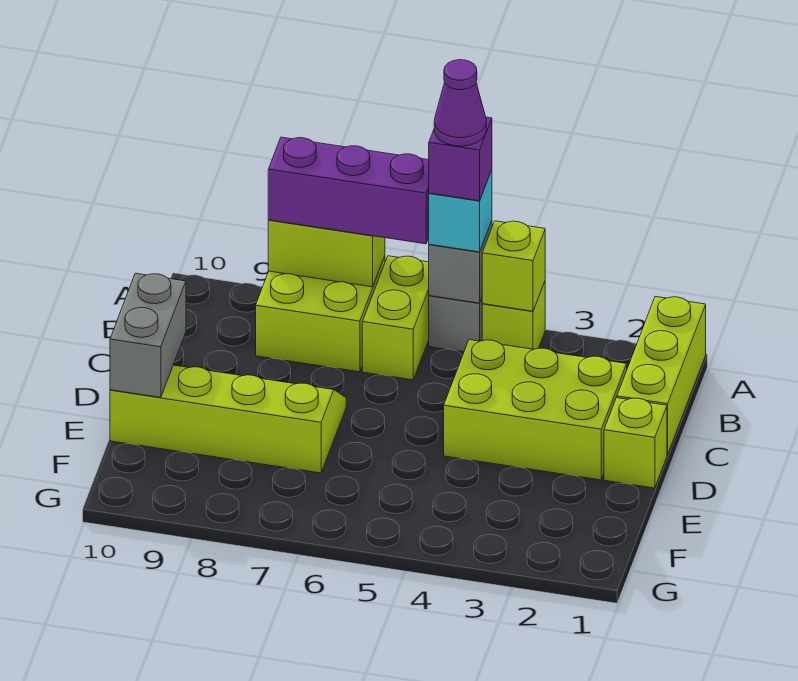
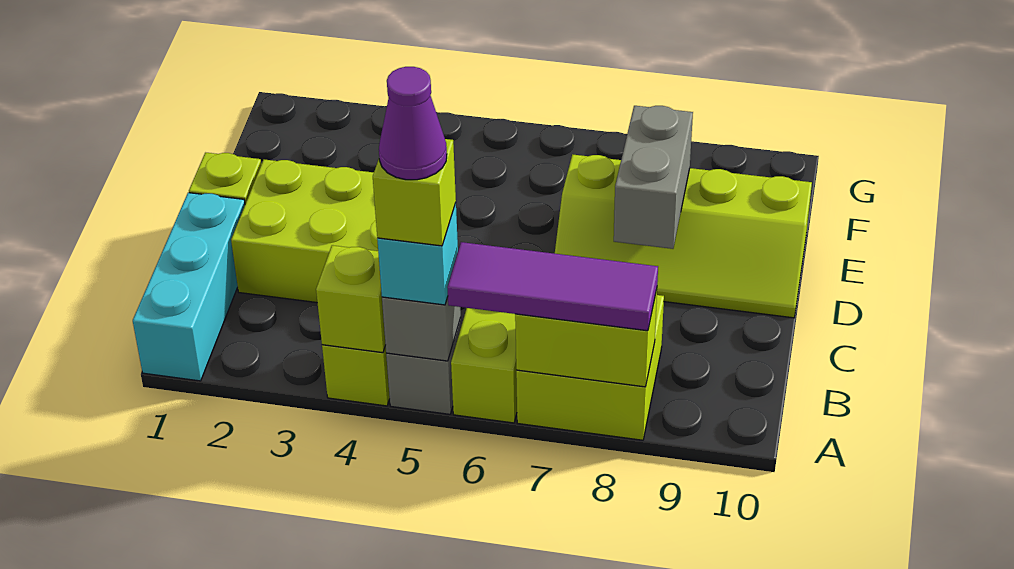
lime brick A1:C1 level 1 -> cyan brick A1:C1 level 1
purple brick A5 level 4 -> lime brick A5 level 4
purple brick A6:A8 level 3 -> purple tile A6:A8 level 3
grey brick D10:E10 level 2 -> grey brick D8:E8 level 2

